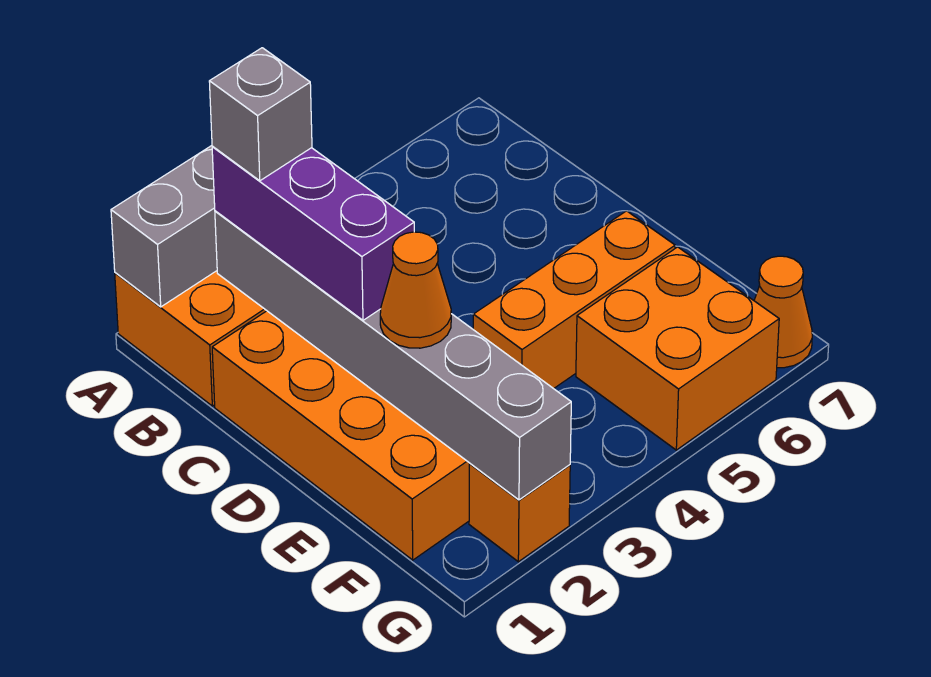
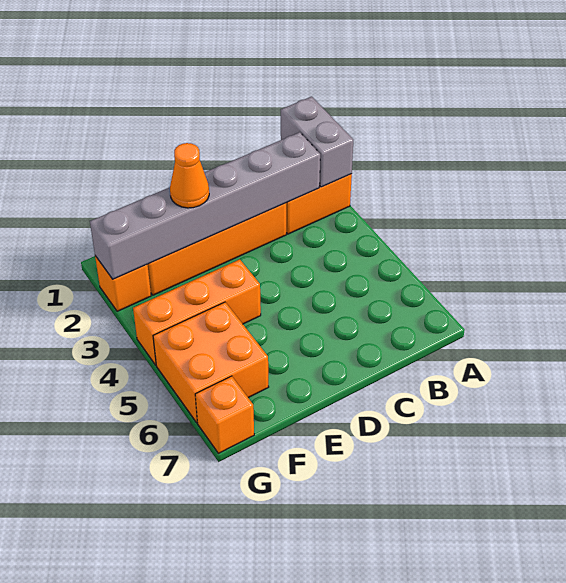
purple brick B2:D2 level 3 -> none
grey brick B2 level 4 -> none
orange brick E4:E6 level 1 -> orange brick E4:G4 level 1
orange cone G7 level 1 -> orange brick G7 level 1

